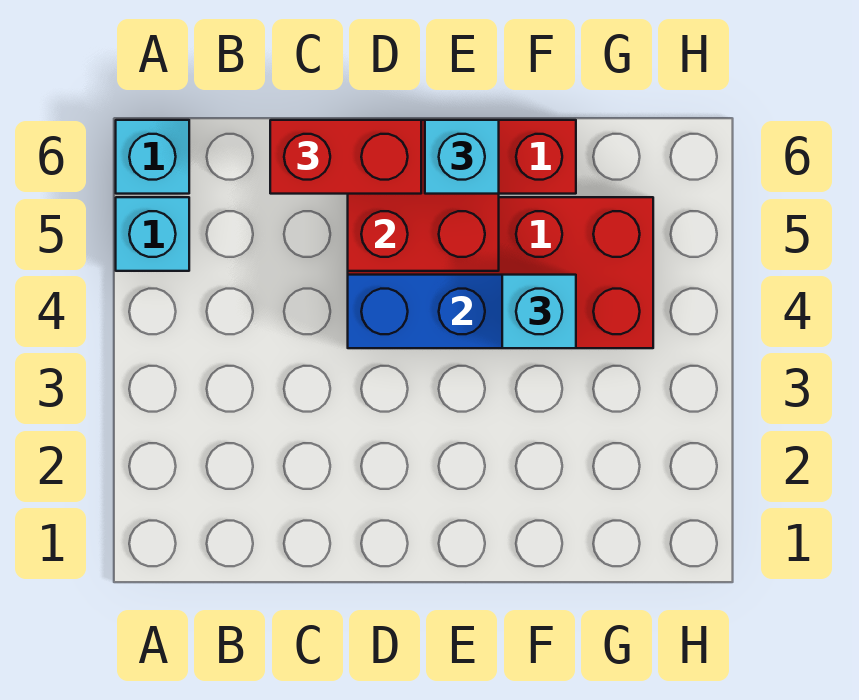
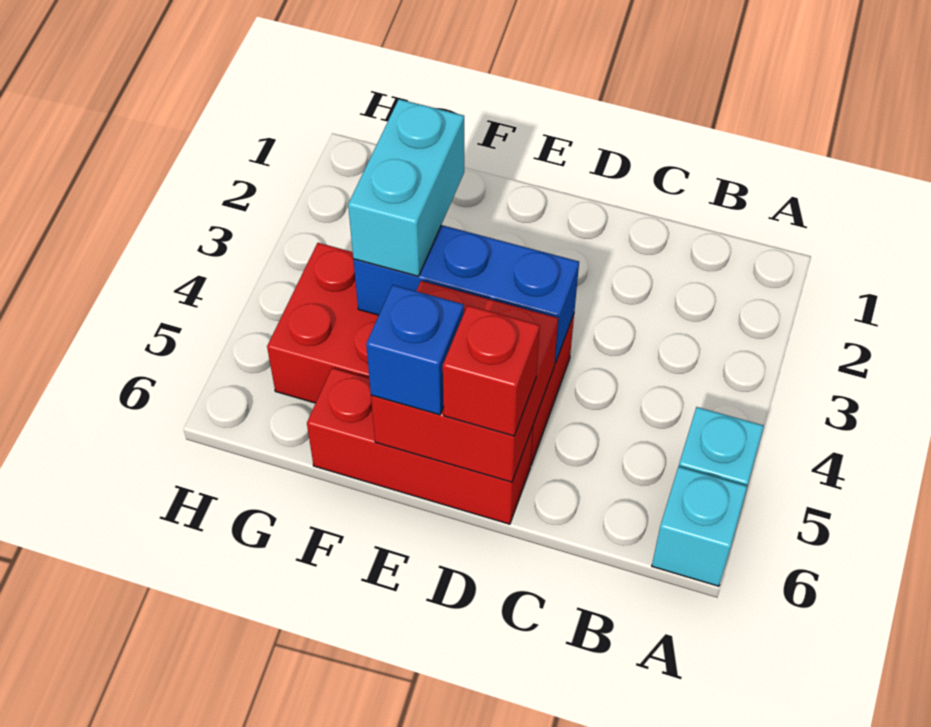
red brick C6:D6 level 3 -> red brick D6 level 3
cyan brick E6 level 3 -> blue brick E6 level 3
cyan brick F4 level 3 -> cyan brick F3:F4 level 3

